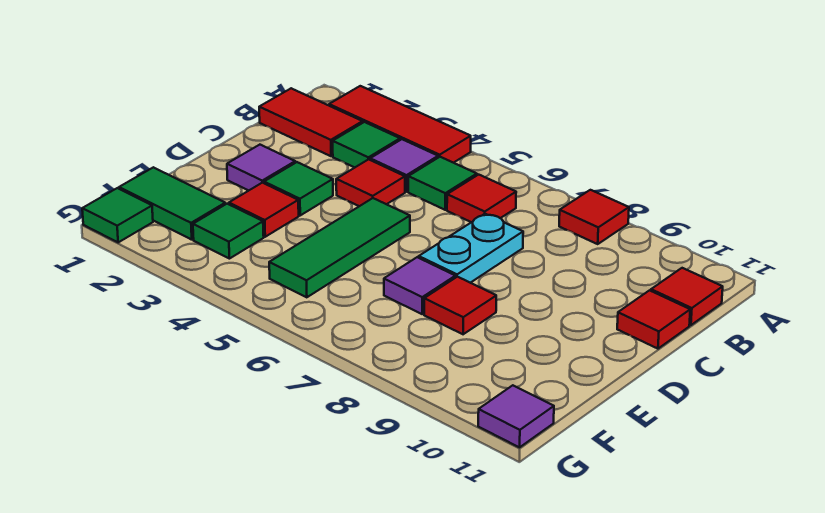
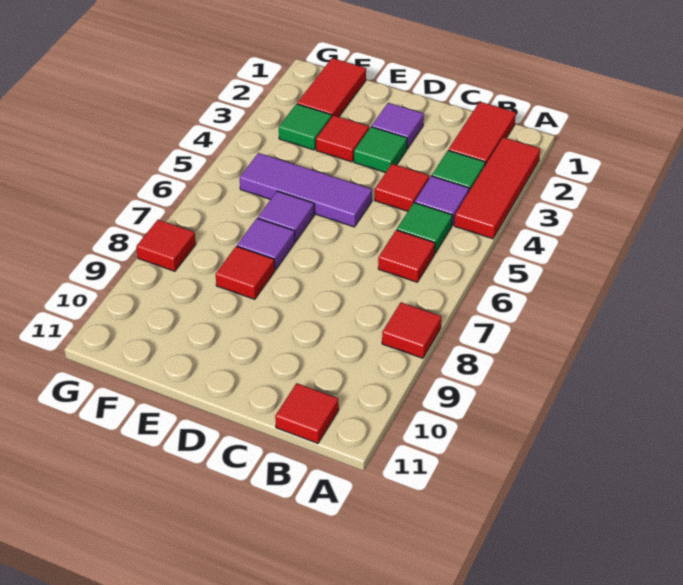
cyan plate C7:D7 level 1 -> none
red tile C11 level 1 -> red tile G8 level 1
green tile D5:F5 level 1 -> purple tile D5:F5 level 1
green tile F1:F2 level 1 -> red tile F1:F2 level 1
green tile G1 level 1 -> none
purple tile G11 level 1 -> purple tile E6 level 1

